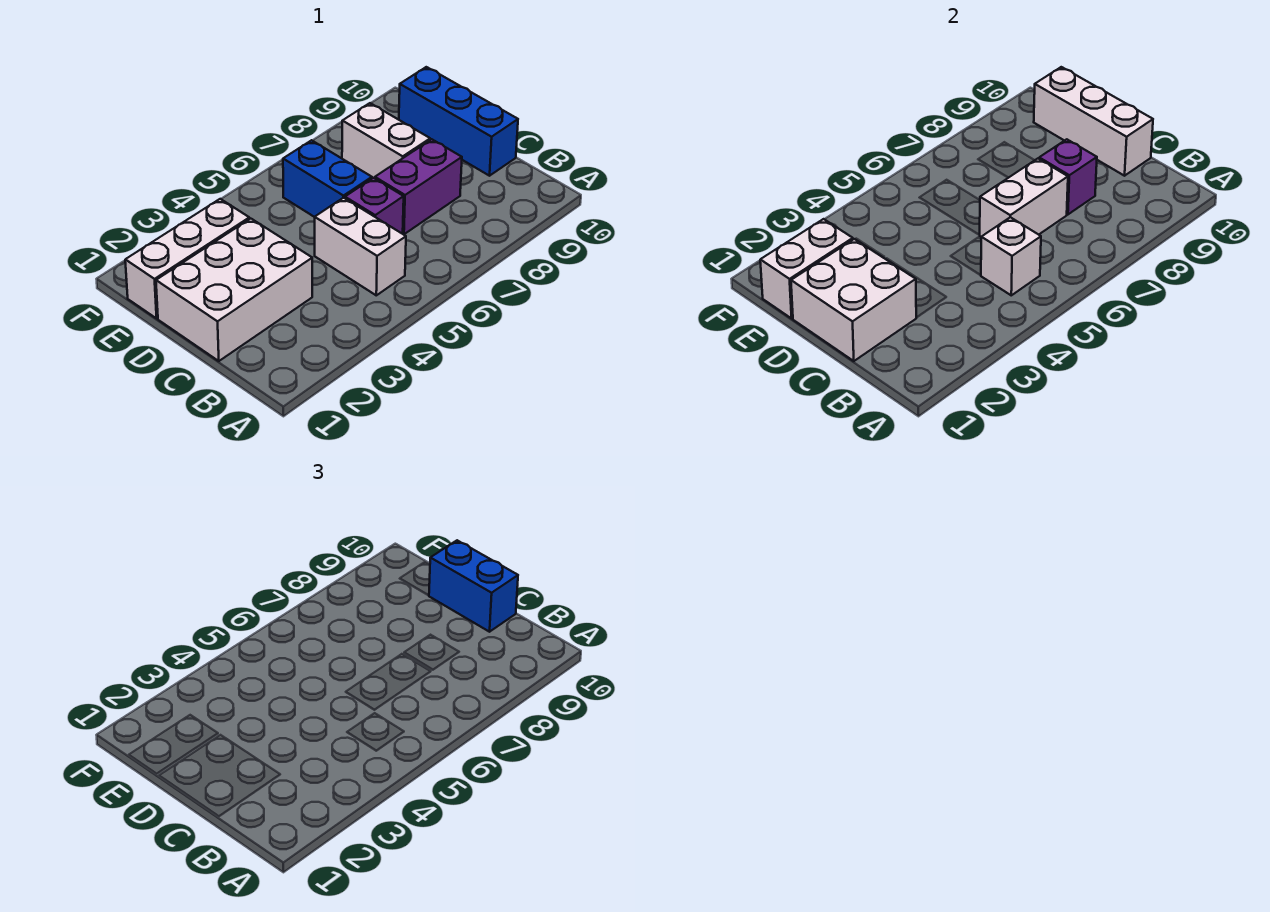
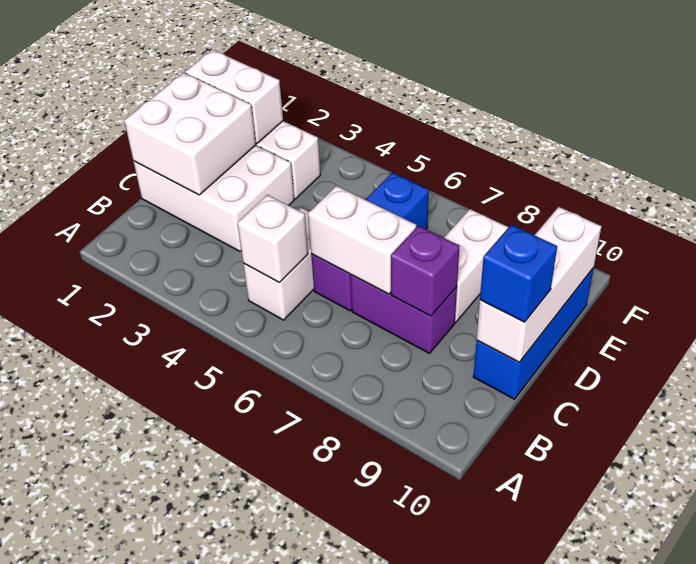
blue brick C10:D10 level 3 -> blue brick C10 level 3

